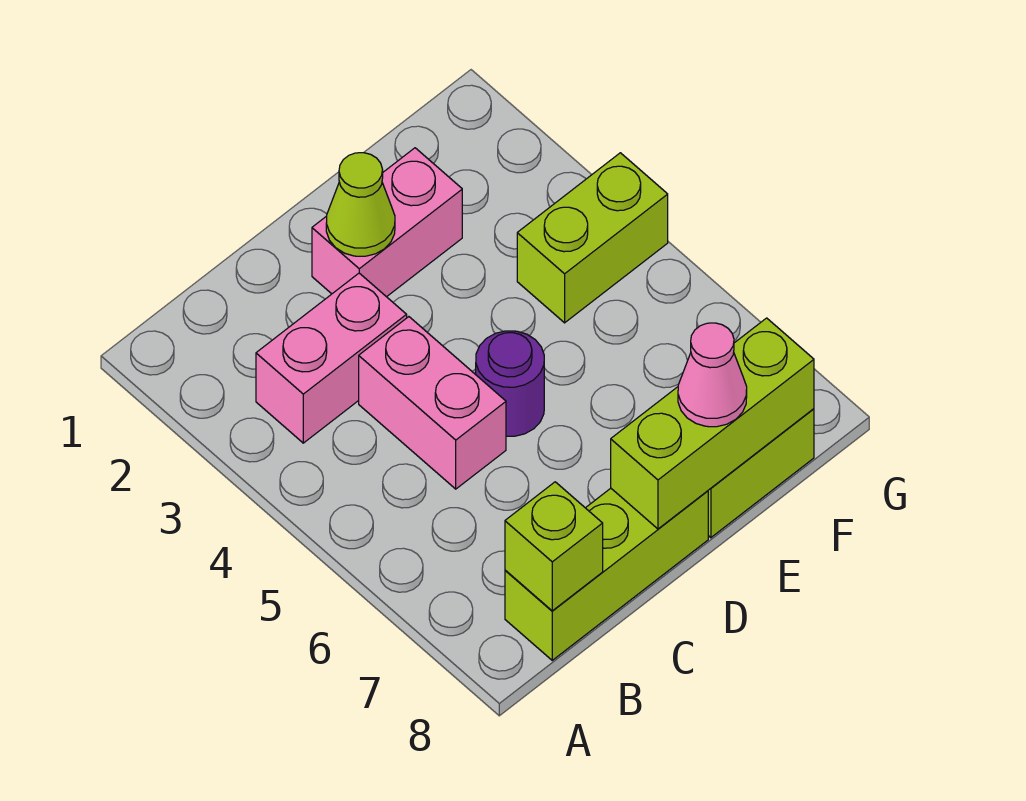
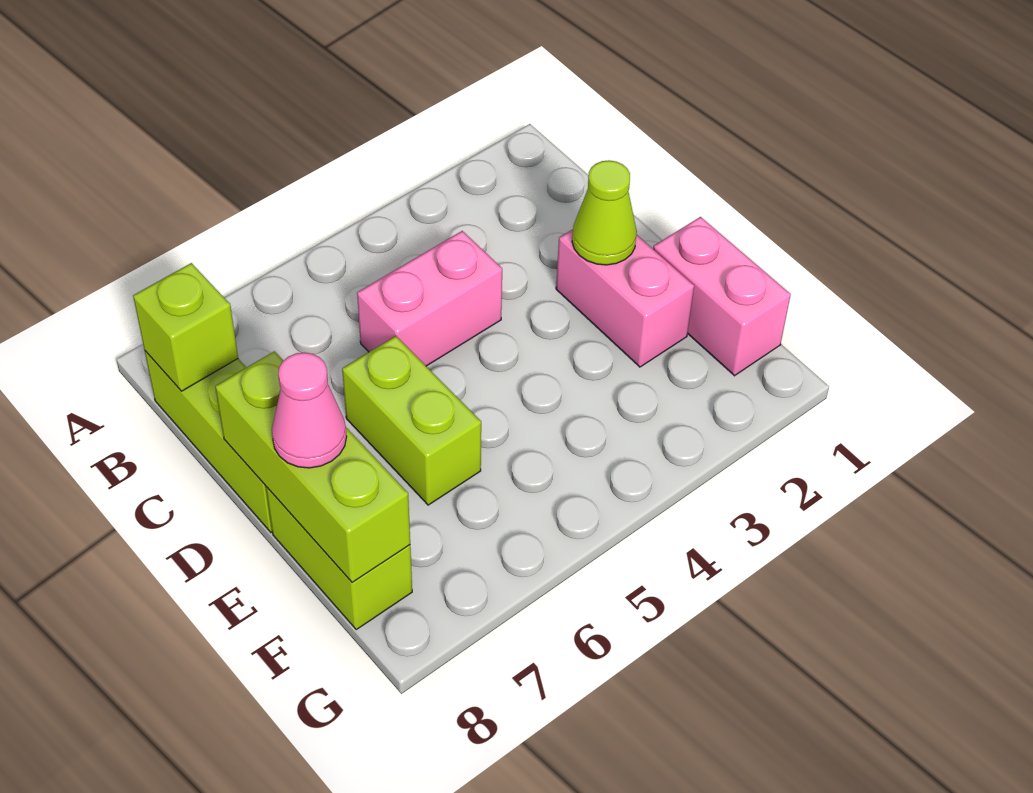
pink brick B3:C3 level 1 -> pink brick E1:F1 level 1
purple round brick D5 level 1 -> none
lime brick F4:G4 level 1 -> lime brick D6:E6 level 1

